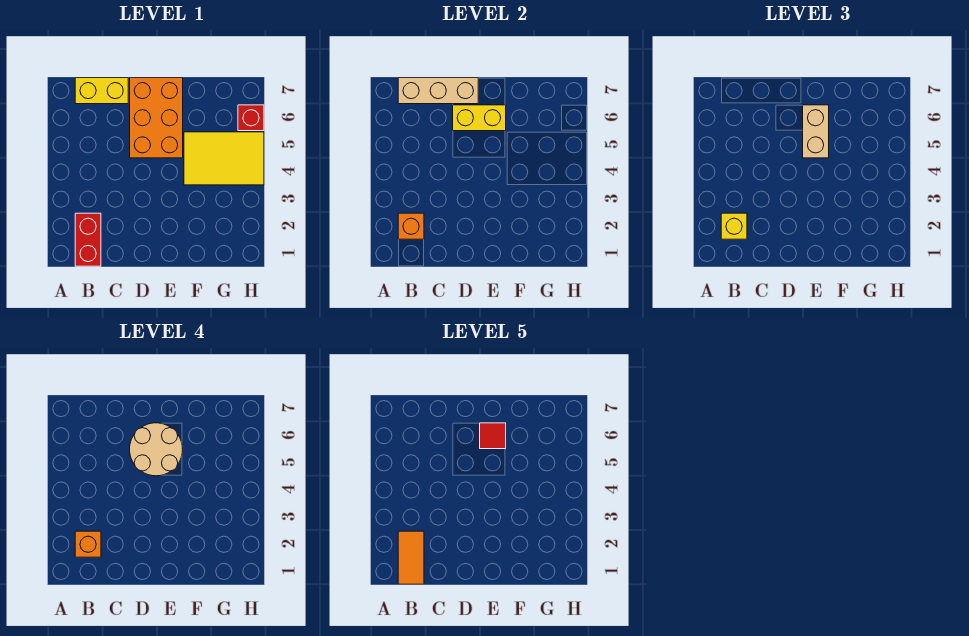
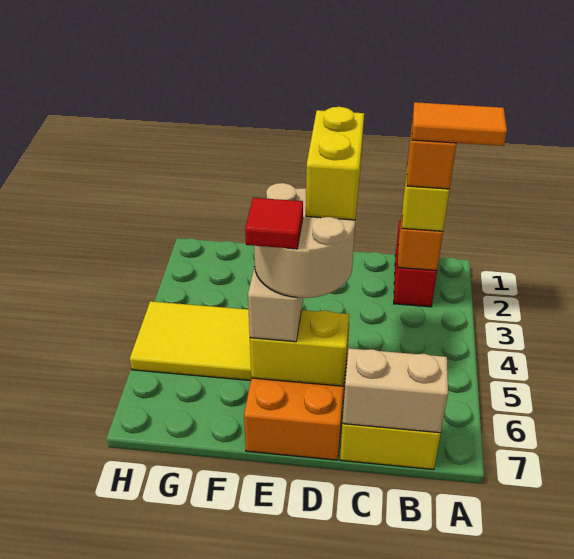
orange tile B1:B2 level 5 -> orange tile A2:B2 level 5
tan brick B7:D7 level 2 -> tan brick B7:C7 level 2
none -> yellow brick D4:D5 level 5
red brick H6 level 1 -> none

